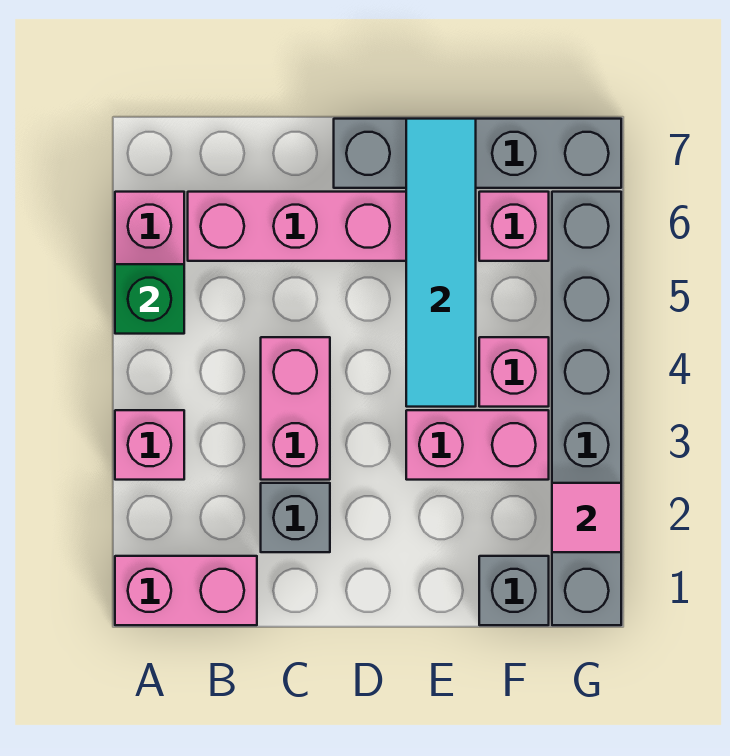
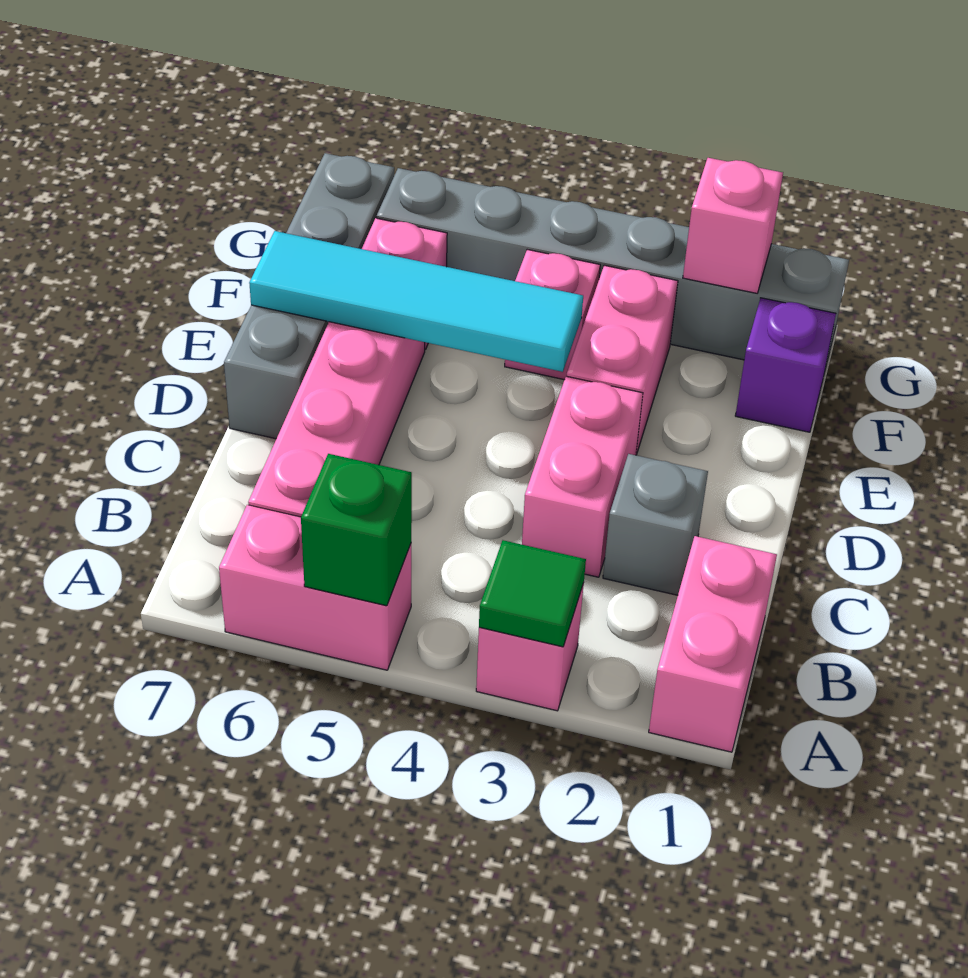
none -> green tile A3 level 2
pink brick C3:C4 level 1 -> pink brick C3:D3 level 1
grey brick F1 level 1 -> purple brick F1 level 1
pink tile G2 level 2 -> pink brick G2 level 2

